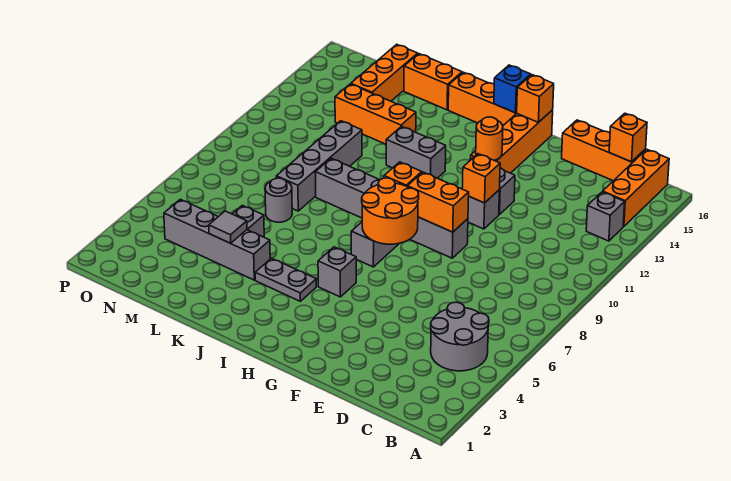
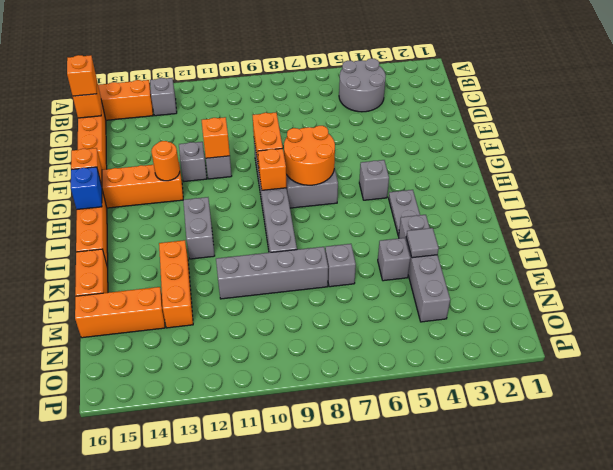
none -> orange brick C16 level 3
grey round brick L7 level 1 -> grey brick L7 level 1

